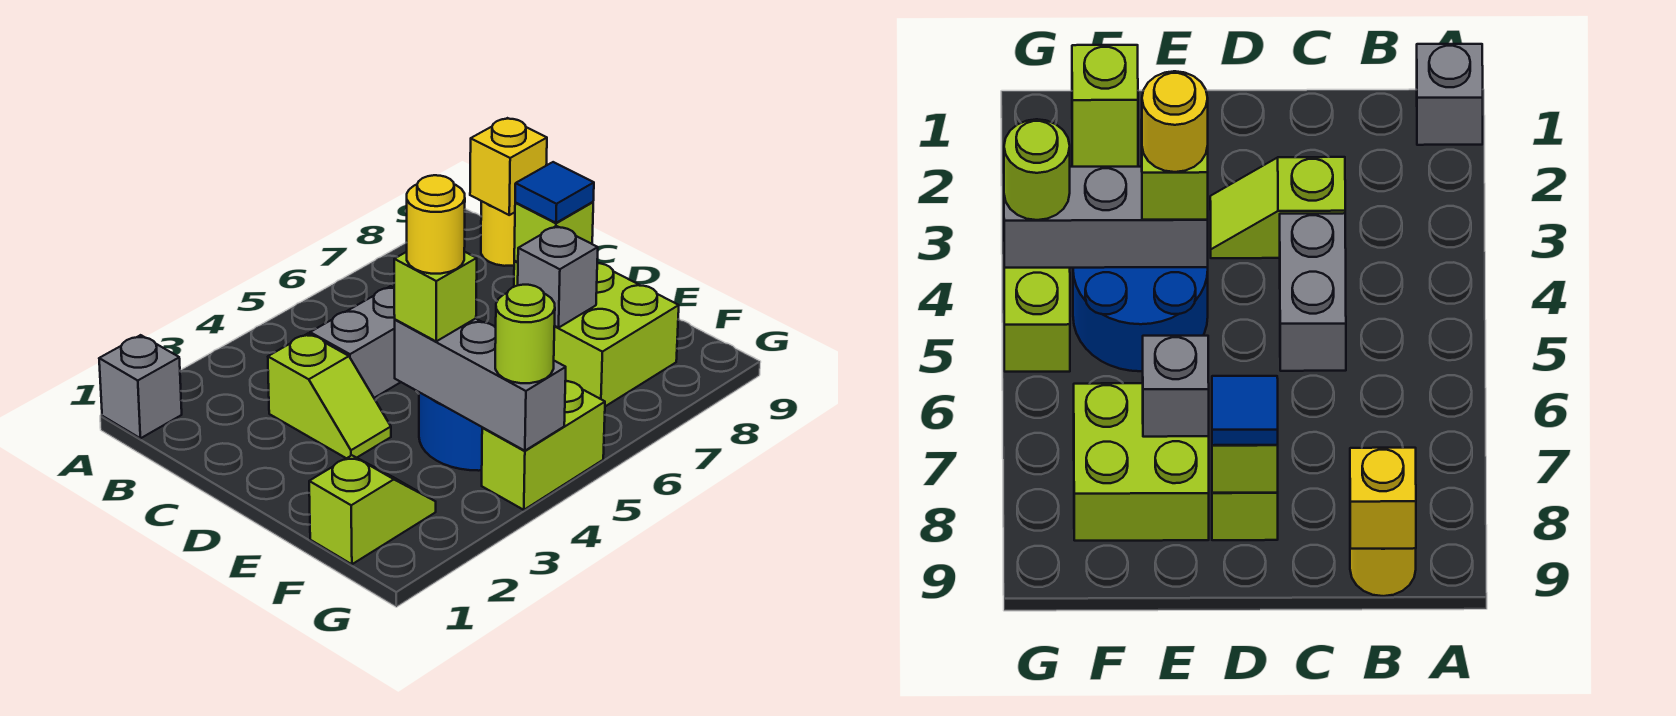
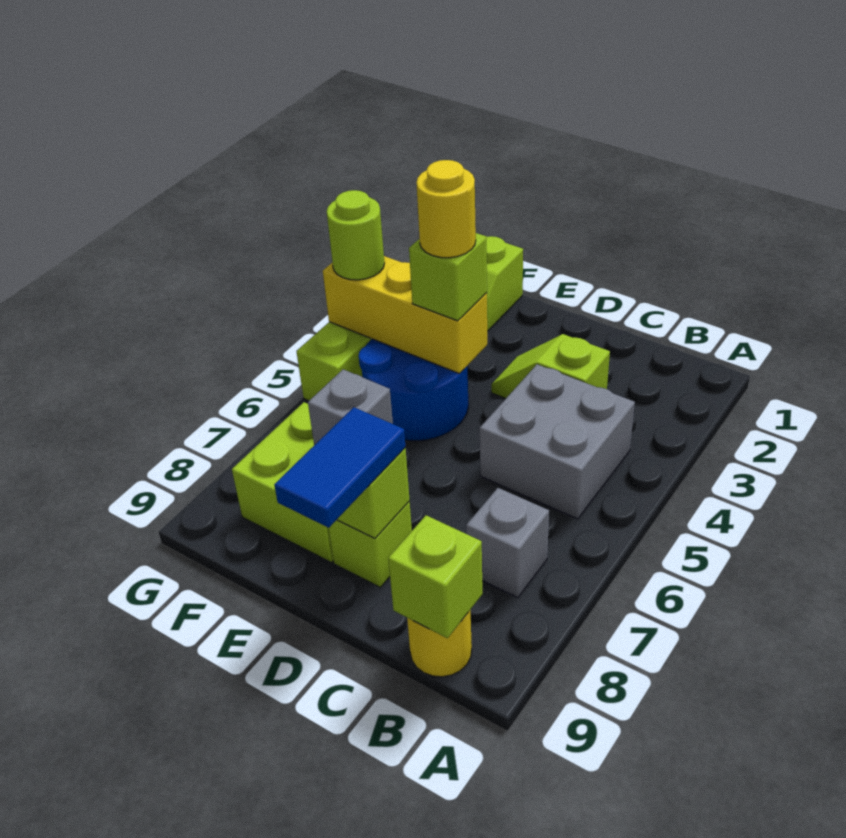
grey brick A1 level 1 -> grey brick B7 level 1
yellow brick B9 level 2 -> lime brick B9 level 2
grey brick C4:C5 level 1 -> grey brick B4:C5 level 1
blue tile D8 level 3 -> blue tile D8:D9 level 3
grey brick E4:G4 level 2 -> yellow brick E4:G4 level 2

